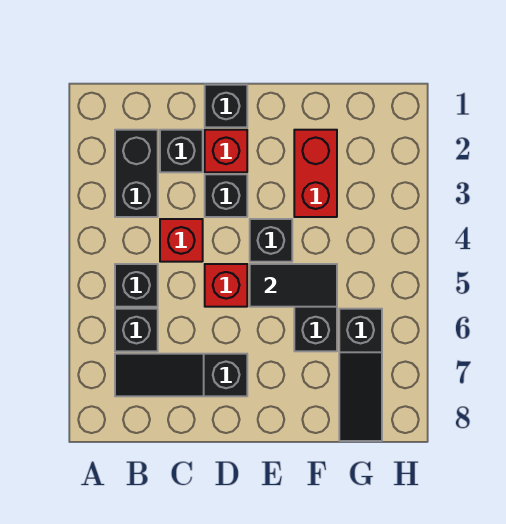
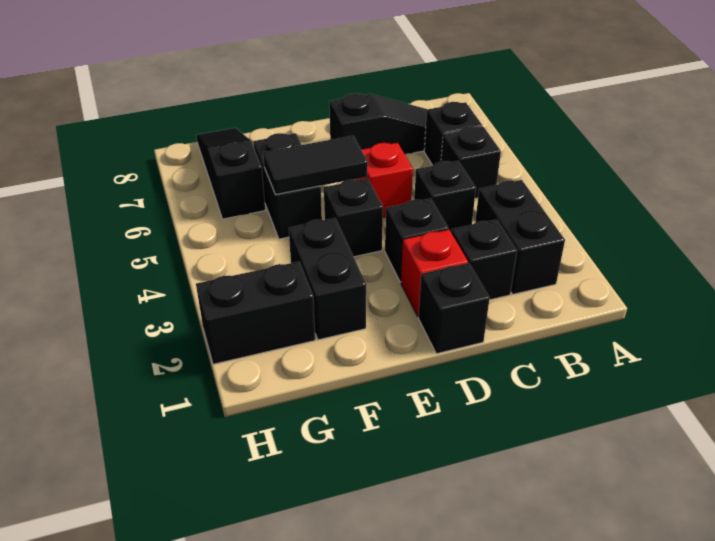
red brick C4 level 1 -> black brick C4 level 1
red brick F2:F3 level 1 -> black brick F2:F3 level 1
none -> black brick G2:H2 level 1

